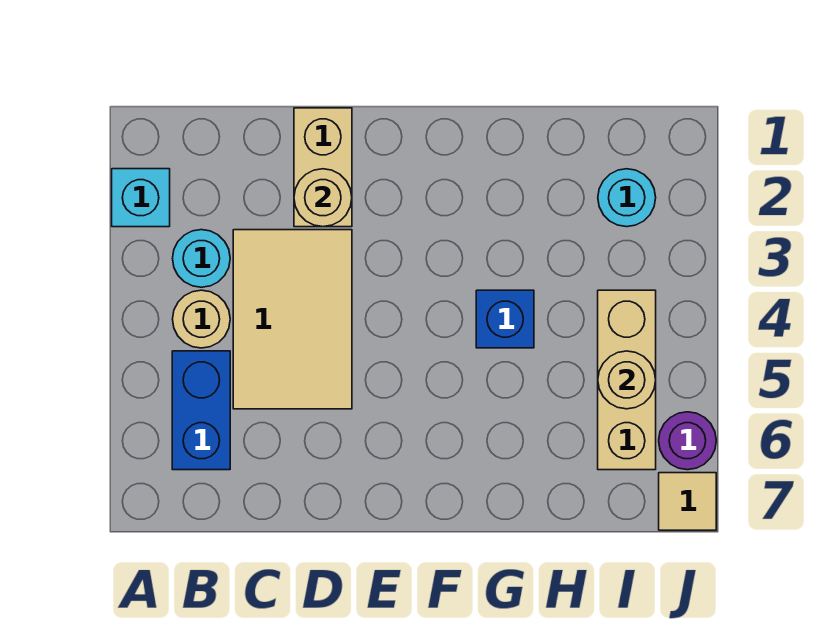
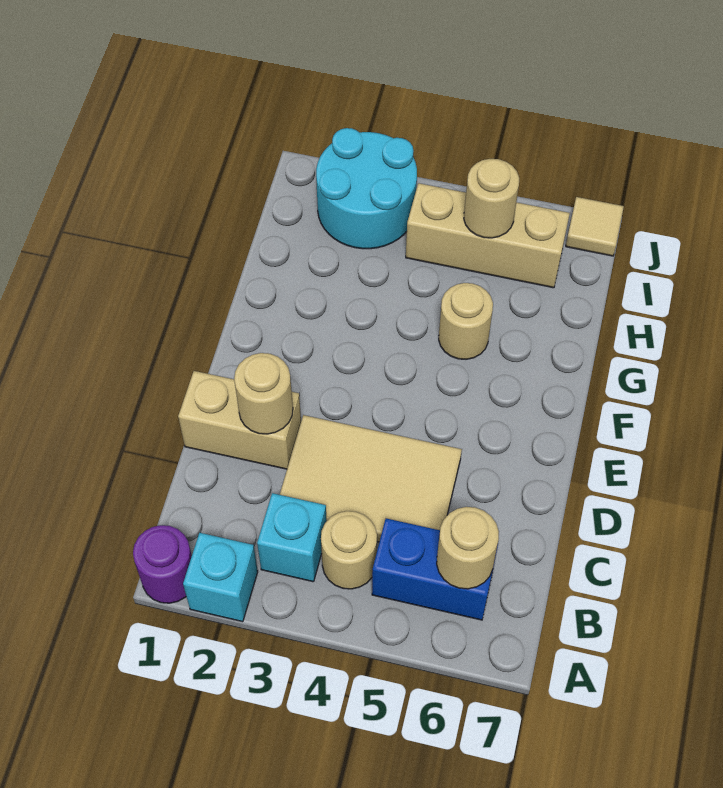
cyan round brick B3 level 1 -> cyan brick B3 level 1
none -> tan round brick B6 level 2
blue brick G4 level 1 -> none
none -> tan round brick G5 level 1
cyan round brick I2 level 1 -> cyan round brick I2:J3 level 1
purple round brick J6 level 1 -> purple round brick A1 level 1

